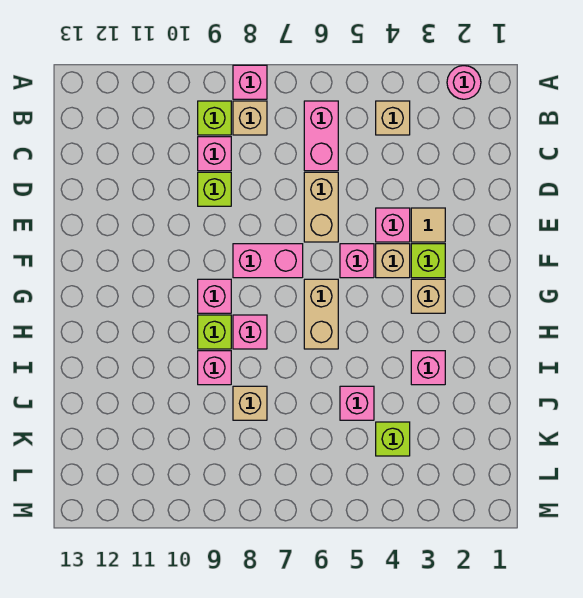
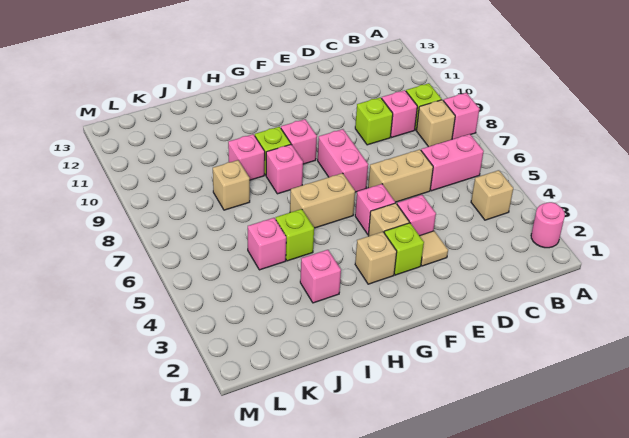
lime brick K4 level 1 -> lime brick I5 level 1

